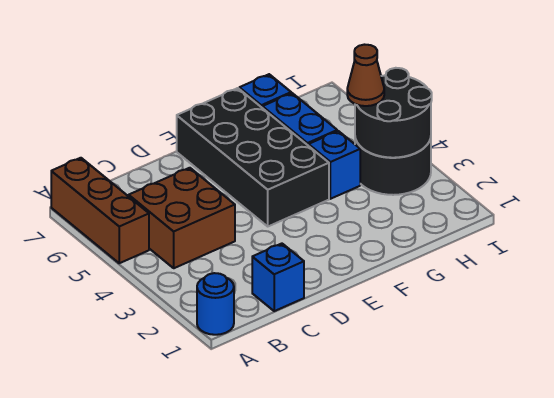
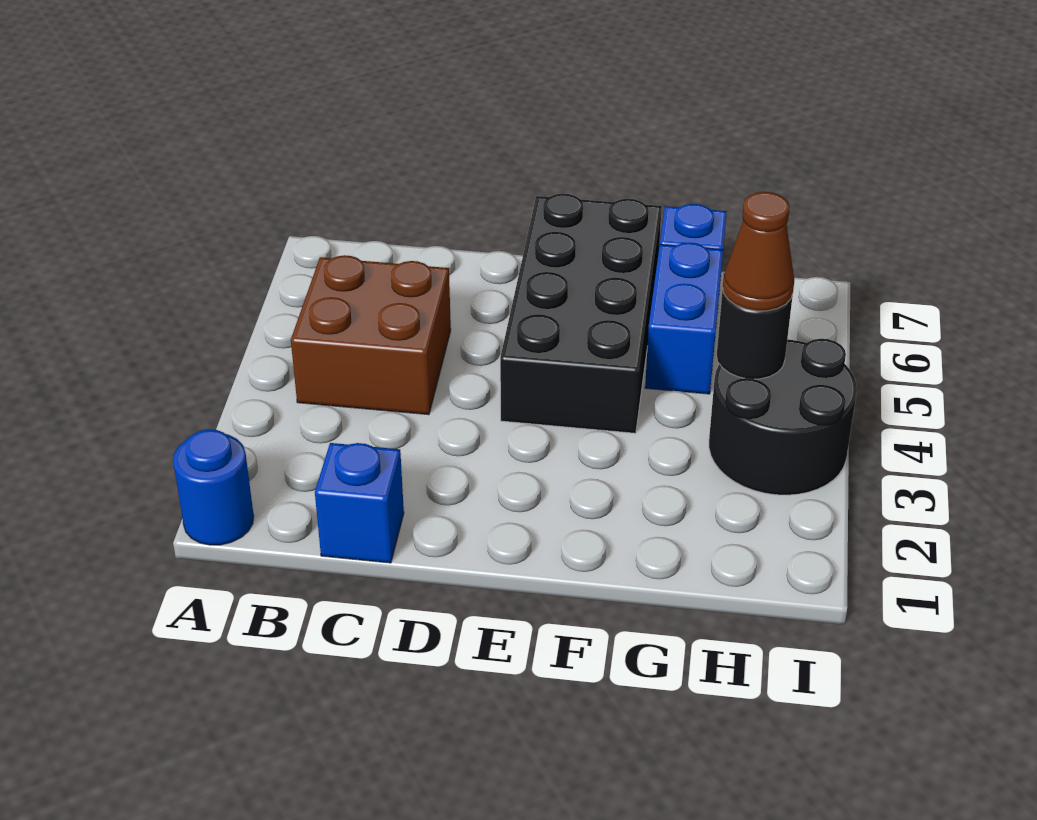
brown brick A5:A7 level 1 -> none
blue brick G4 level 1 -> none
black round brick H3:I4 level 2 -> black round brick H4 level 2

